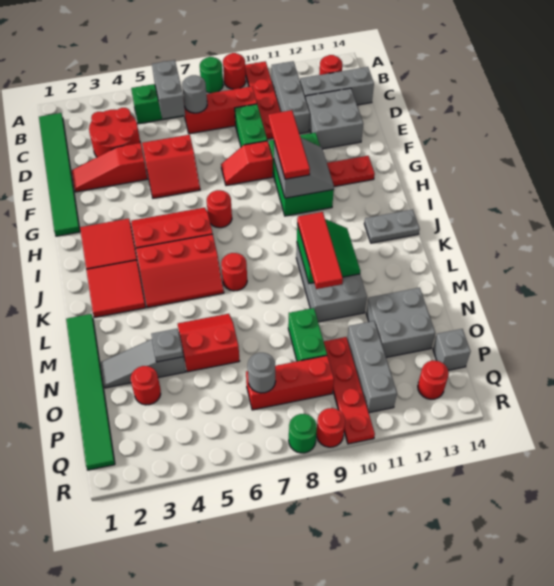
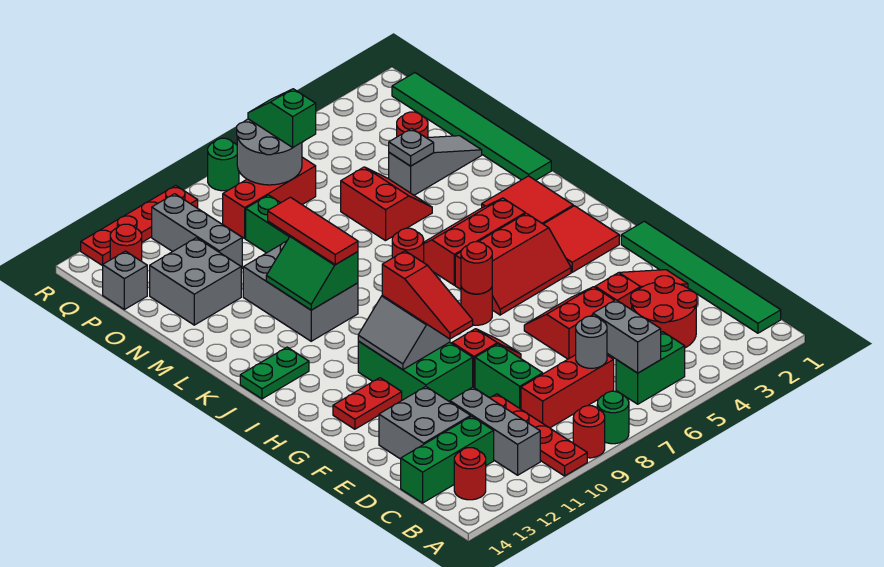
grey brick C12:C14 level 1 -> green brick C12:C14 level 1
red tile F10:H10 level 3 -> red slope F10:H10 level 3 top H
grey plate J13:J14 level 1 -> green plate J13:J14 level 1
red slope M5:N6 level 1 top N -> red slope M5:N6 level 1 top 6
red plate O10:R10 level 1 -> red plate R10:R13 level 1
grey round brick P7 level 2 -> grey round brick P7:Q8 level 2
none -> green slope P7:Q7 level 3 top P
red round brick R9 level 1 -> red round brick H7 level 2

